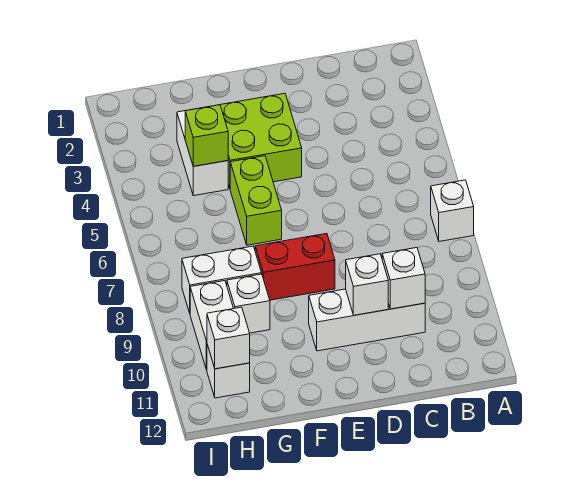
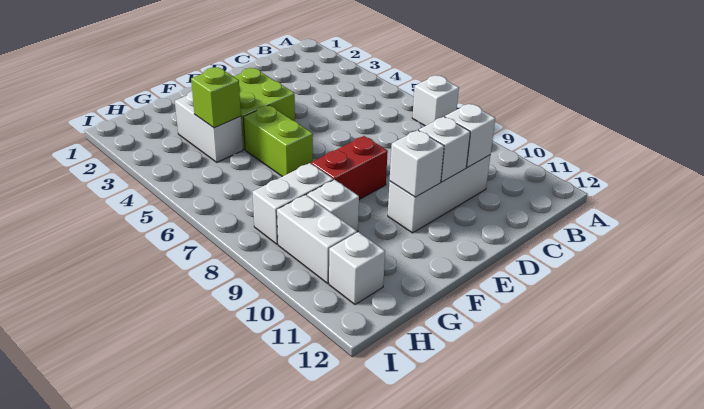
white brick H11 level 2 -> white brick E10 level 2

